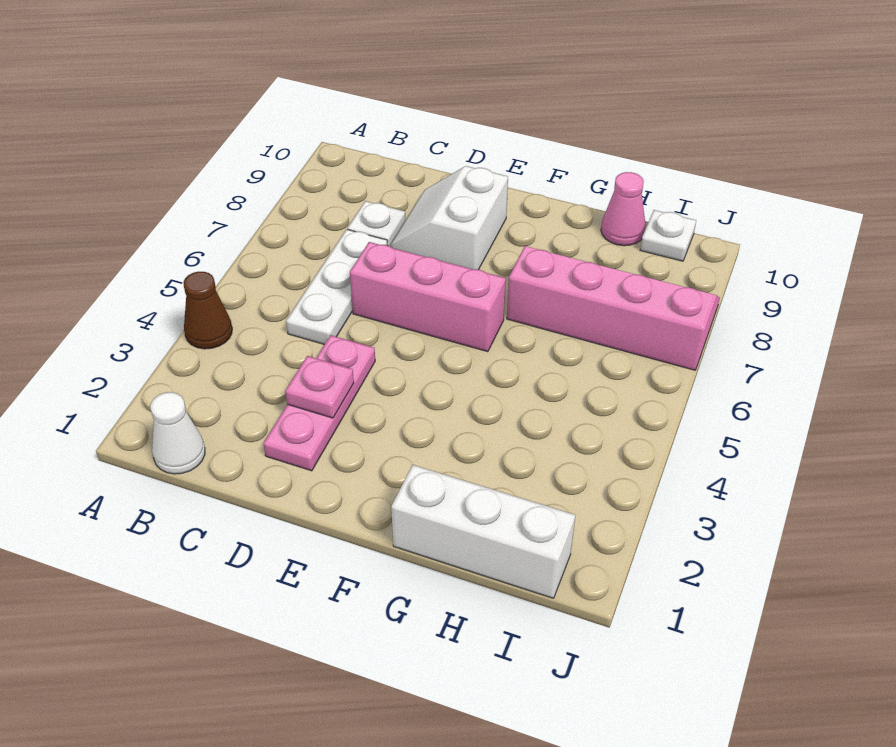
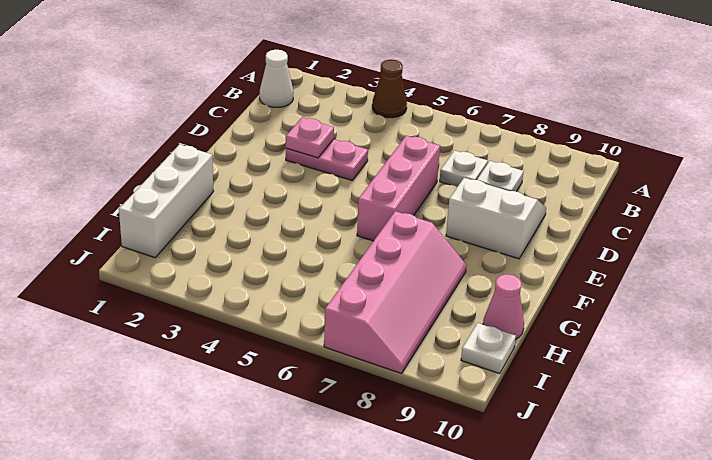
white plate C5:C7 level 1 -> white plate C7 level 1
pink plate D2:D4 level 1 -> pink plate D3:D4 level 1

